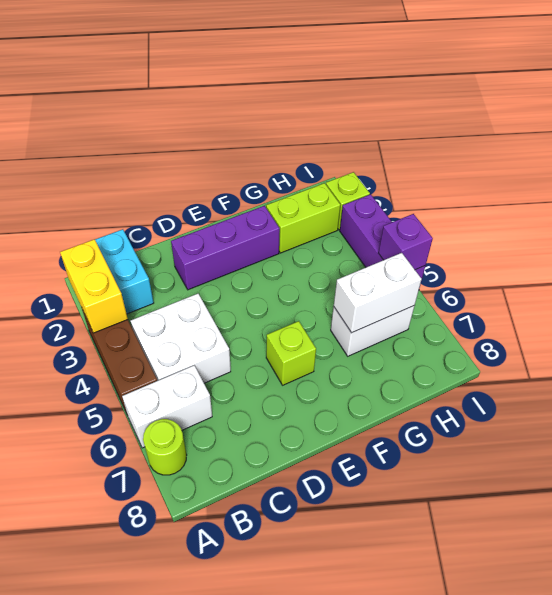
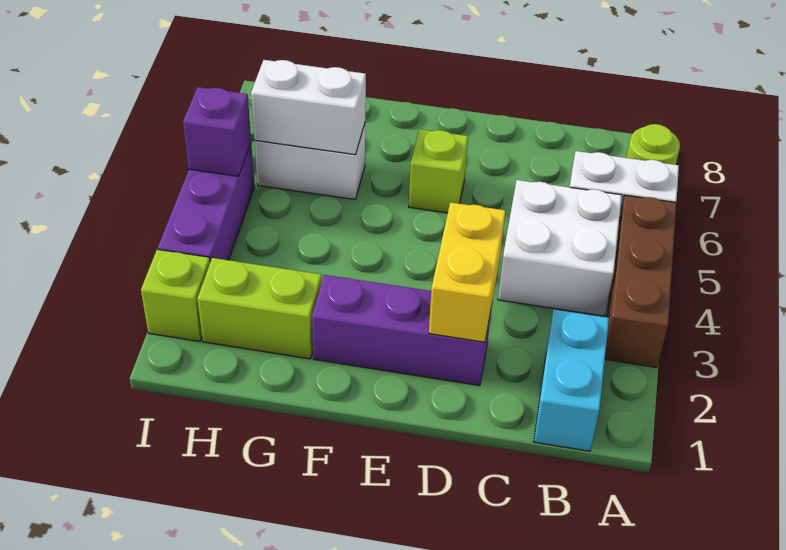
yellow brick A2:A3 level 2 -> yellow brick D2:D3 level 2

